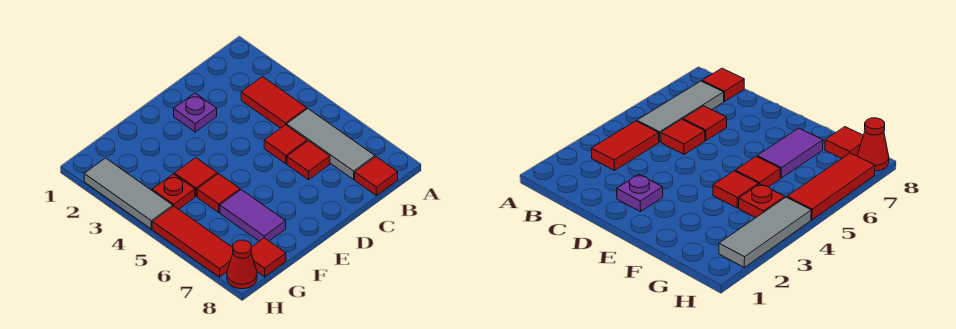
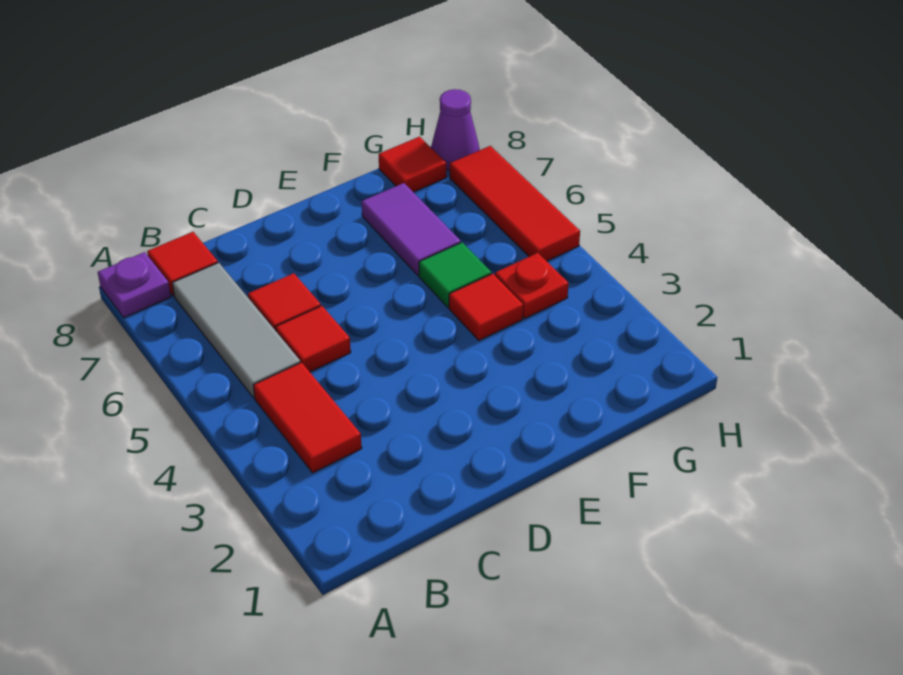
purple plate D2 level 1 -> purple plate A8 level 1
red tile F5 level 1 -> green tile F5 level 1
grey tile H2:H4 level 1 -> none
red cone H8 level 1 -> purple cone H8 level 1

